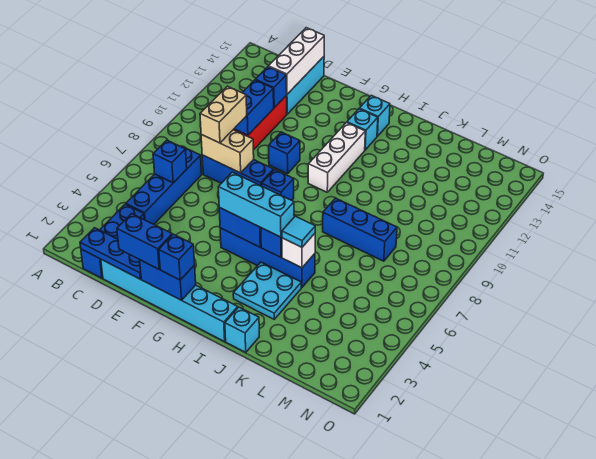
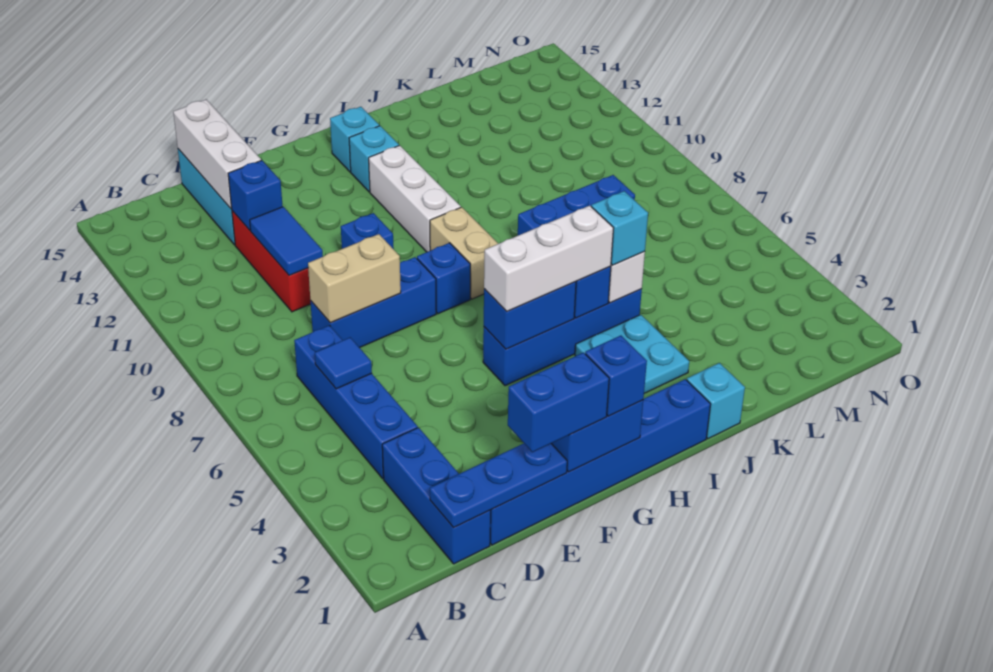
blue brick C6 level 2 -> blue tile C6 level 2
cyan brick D1:I1 level 1 -> blue brick D1:I1 level 1
tan brick D8:D9 level 3 -> tan brick H8:H9 level 1
blue brick D10:D11 level 2 -> blue tile D10:D11 level 2
cyan brick G5:I5 level 3 -> white brick G5:I5 level 3
cyan tile J5 level 3 -> cyan brick J5 level 3

